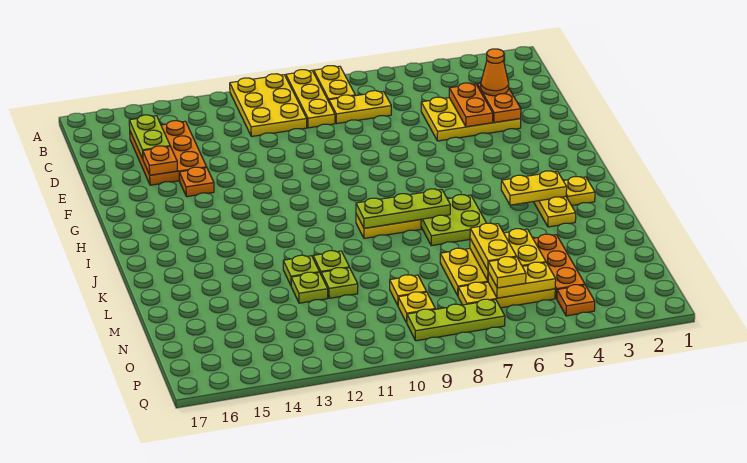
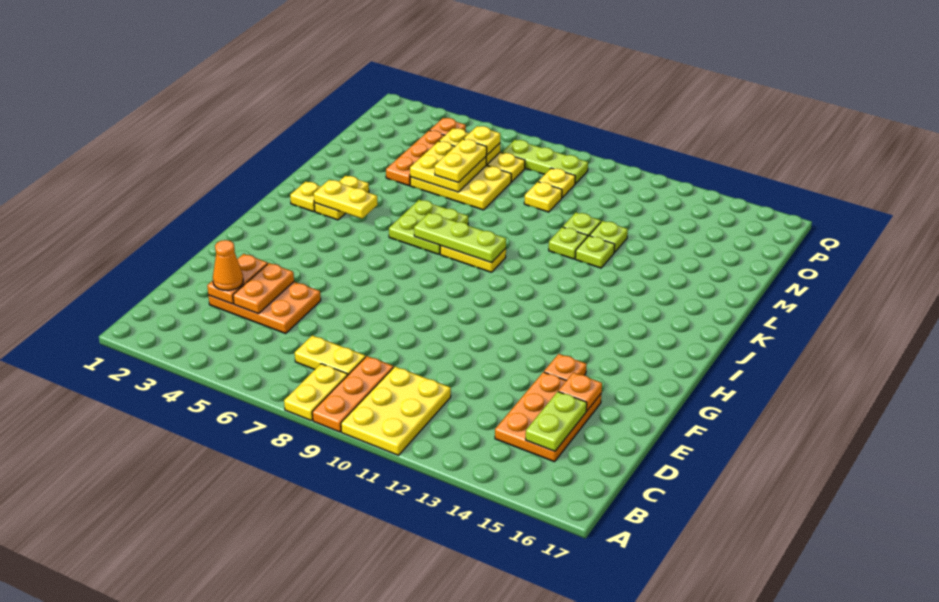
yellow plate A9:C9 level 1 -> orange plate A9:C9 level 1
yellow plate D3:E5 level 1 -> orange plate D3:E5 level 1

